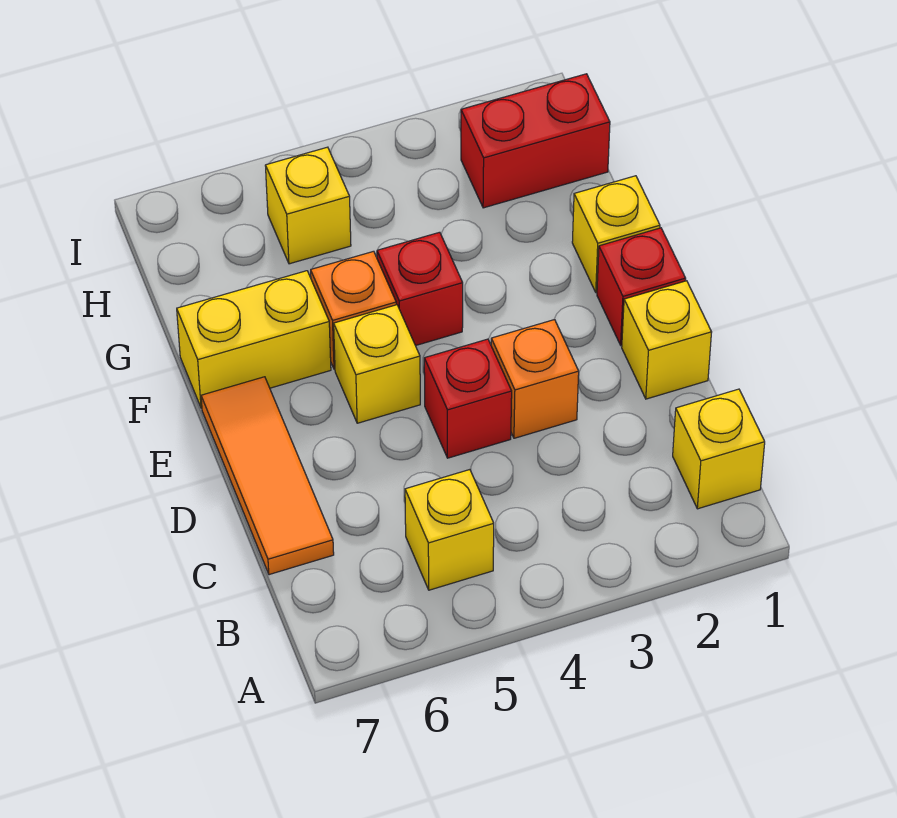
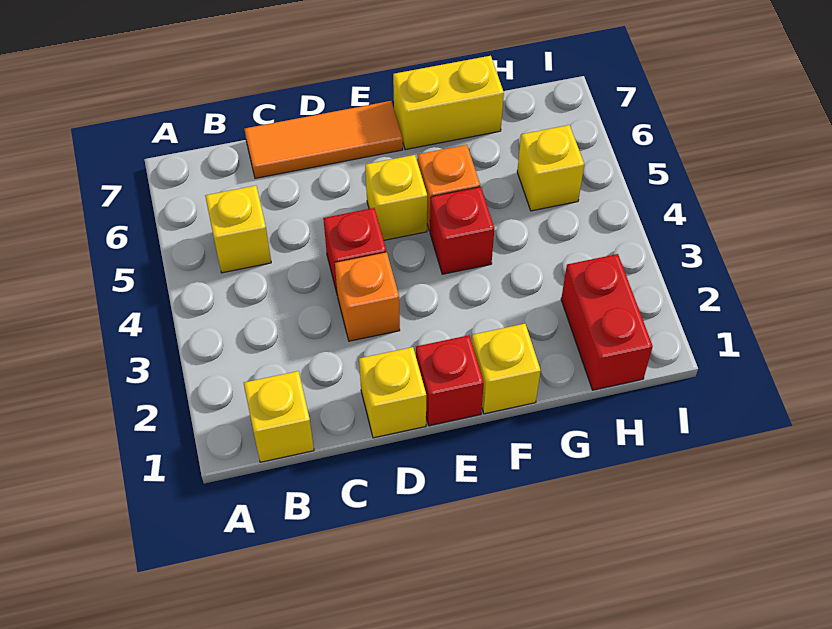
yellow brick F6:F7 level 1 -> yellow brick F7:G7 level 1

